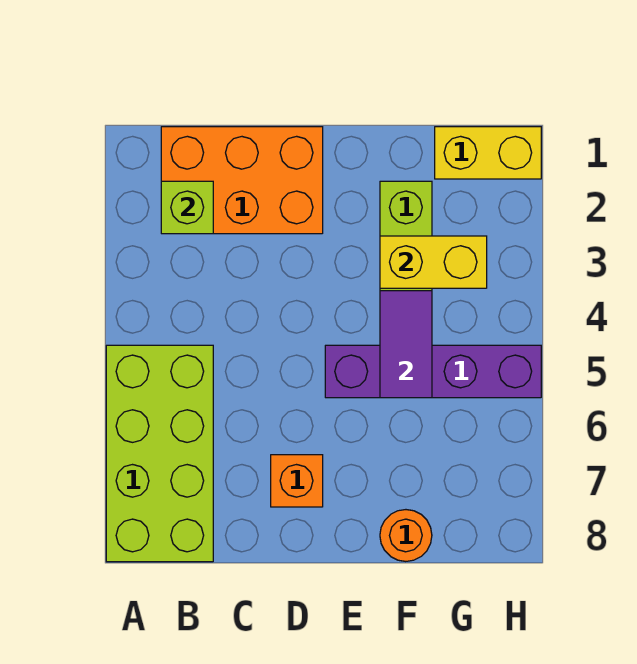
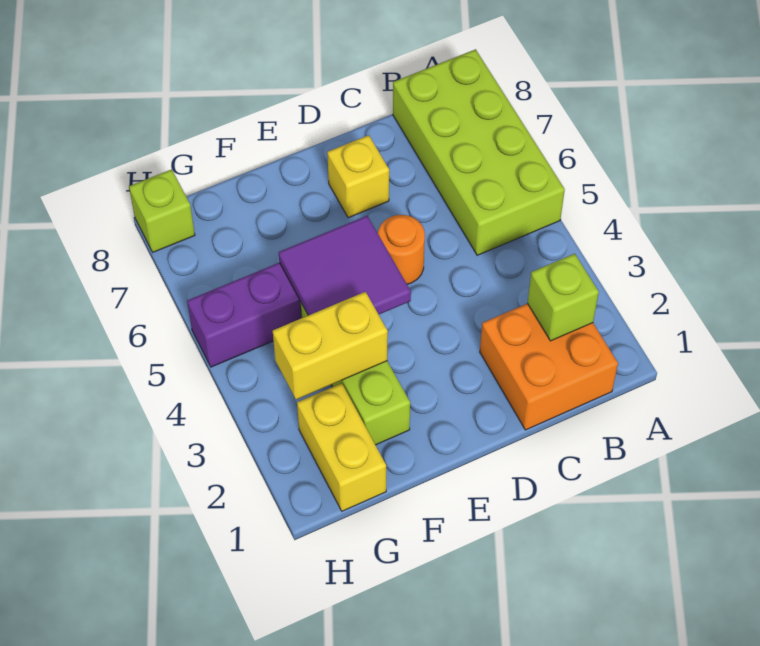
orange brick B1:D2 level 1 -> orange brick B1:C2 level 1
orange brick D7 level 1 -> yellow brick D7 level 1
purple tile F4:F5 level 2 -> purple tile E4:F5 level 2
orange round brick F8 level 1 -> orange round brick D5 level 1
yellow brick G1:H1 level 1 -> yellow brick G1:G2 level 1
none -> lime brick H8 level 1

